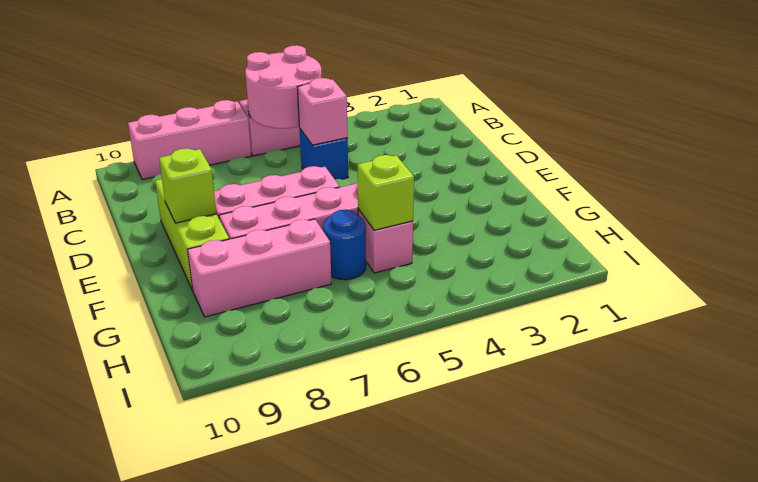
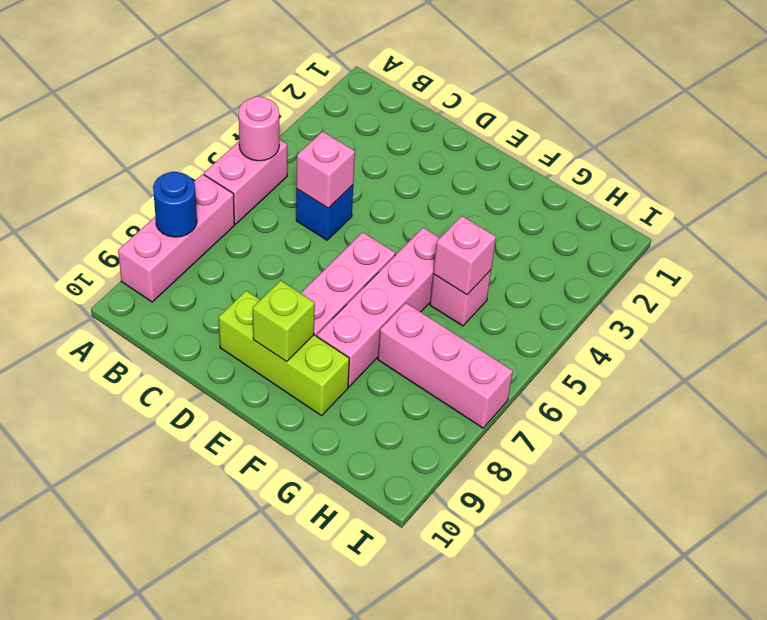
pink round brick A5:B6 level 2 -> pink round brick A5 level 2
lime brick G5 level 2 -> pink brick G5 level 2
blue round brick G6 level 1 -> blue round brick A8 level 2
pink brick G7:G9 level 1 -> pink brick G7:I7 level 1

